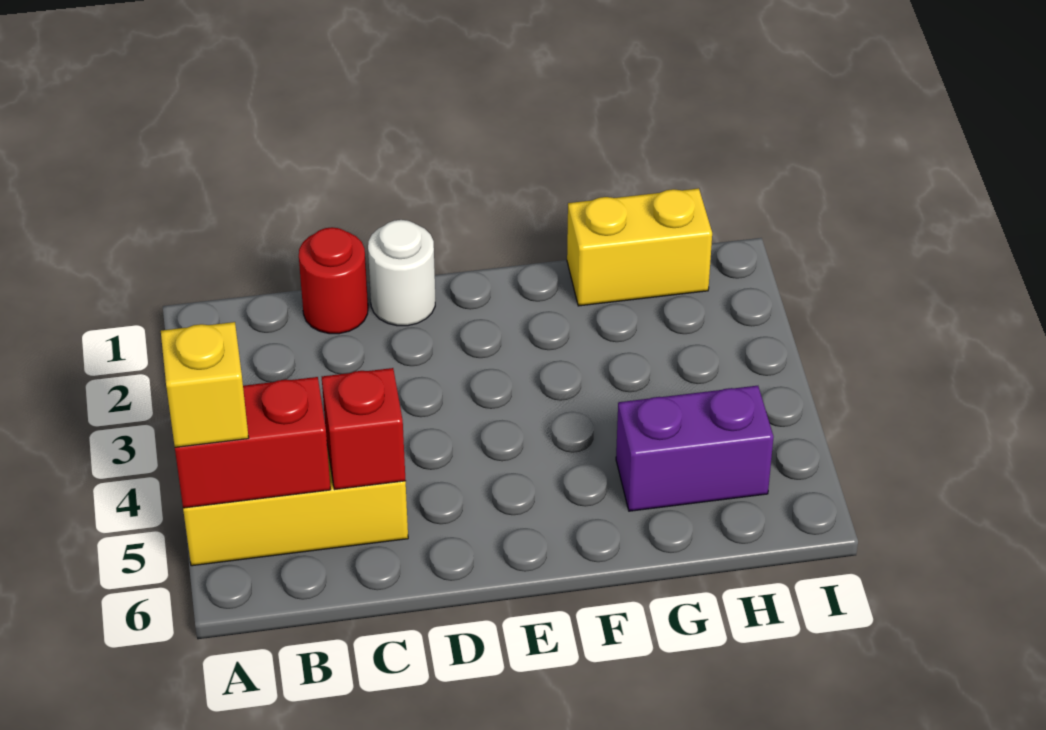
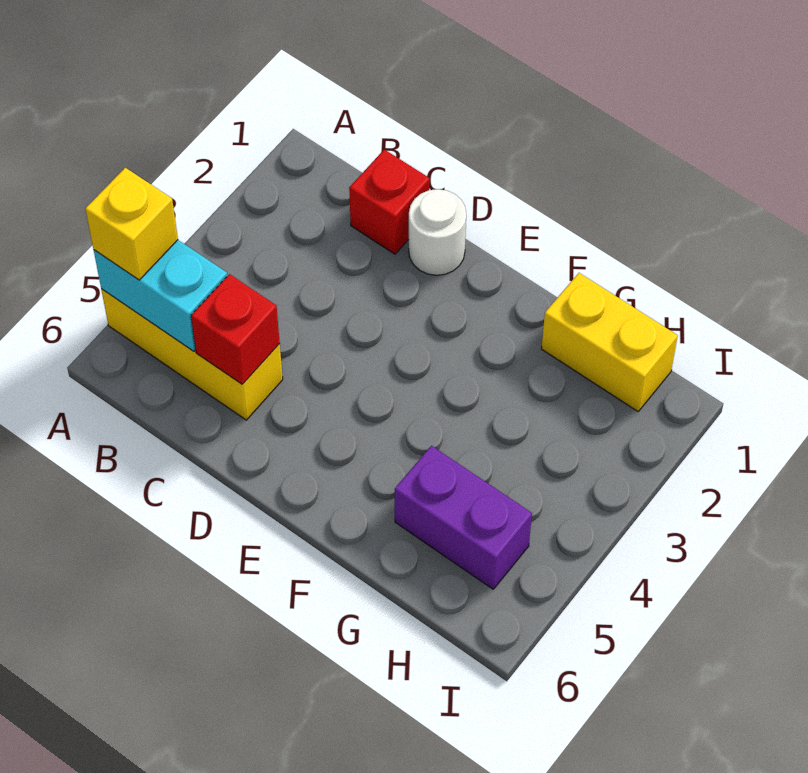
red brick A5:B5 level 2 -> cyan brick A5:B5 level 2
red round brick C1 level 1 -> red brick C1 level 1

